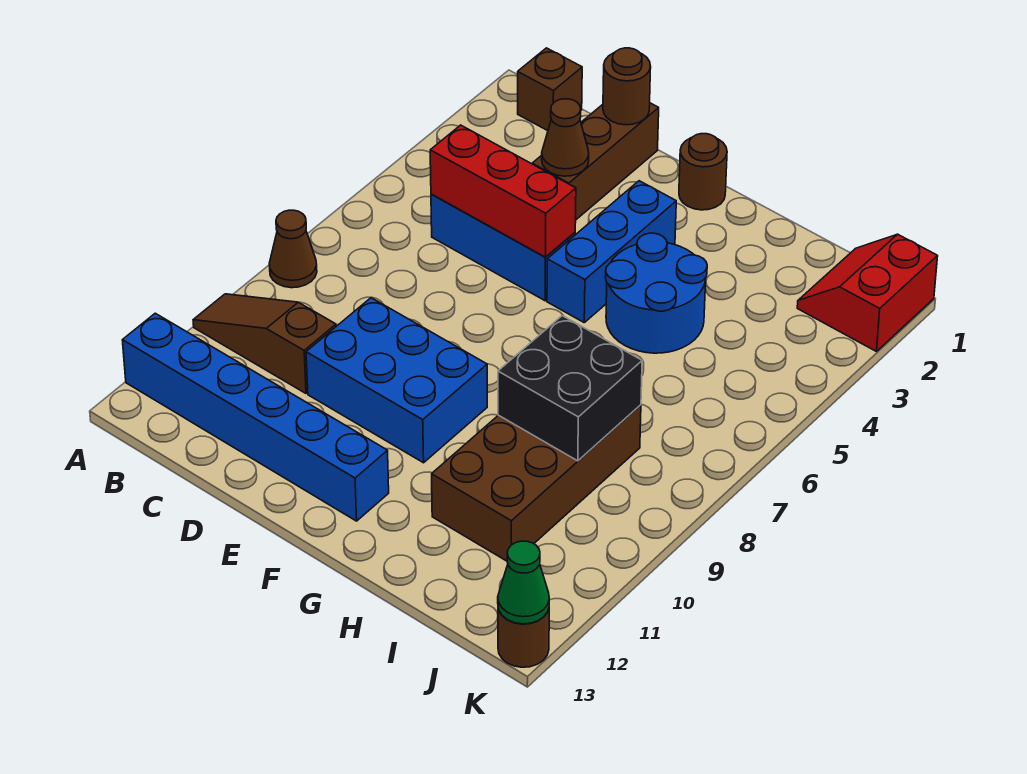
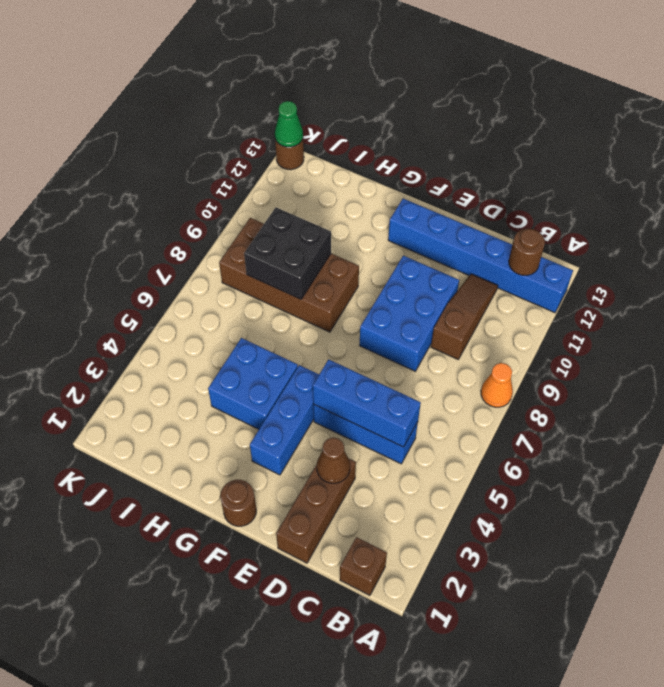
brown cone A8 level 1 -> orange cone A8 level 1
brown slope A10:C10 level 1 top C -> brown slope C9:C11 level 1 top 9
red brick C5:E5 level 2 -> blue brick C5:E5 level 2
brown round brick D1 level 2 -> brown round brick B12 level 2
blue brick D9:F10 level 1 -> blue brick D8:E10 level 1
blue round brick G4:H5 level 1 -> blue brick G4:H5 level 1
brown brick H8:I11 level 1 -> brown brick G8:J9 level 1
red slope J1:K2 level 1 top K -> none

